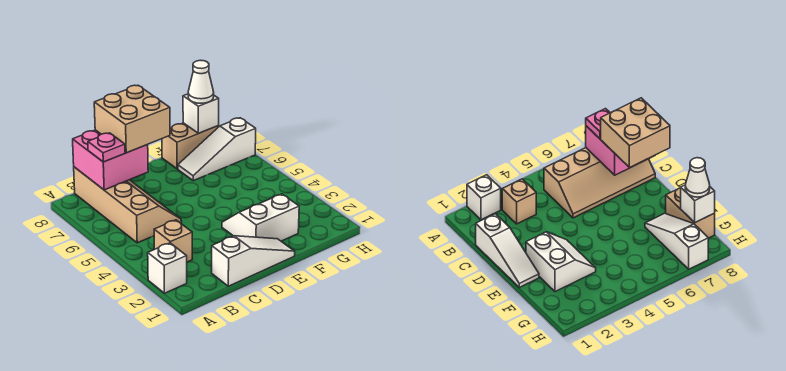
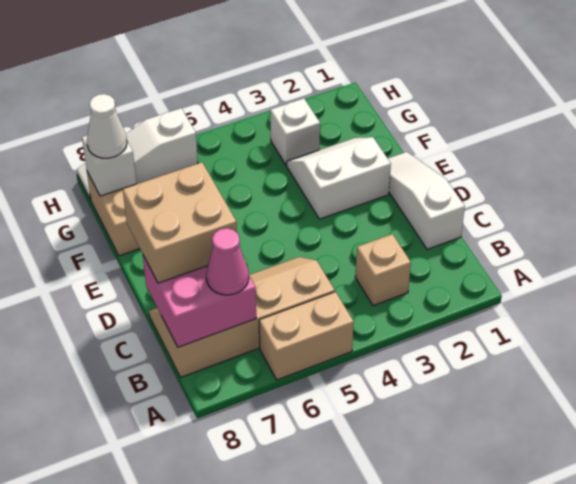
white brick A2 level 1 -> white brick G3 level 1
none -> tan brick A5:A6 level 1
pink plate B7 level 3 -> pink cone B7 level 3
white slope E2:F3 level 1 top 2 -> white slope E2:F3 level 1 top E
white slope F7:H7 level 1 top H -> white slope H6:H8 level 1 top 6

